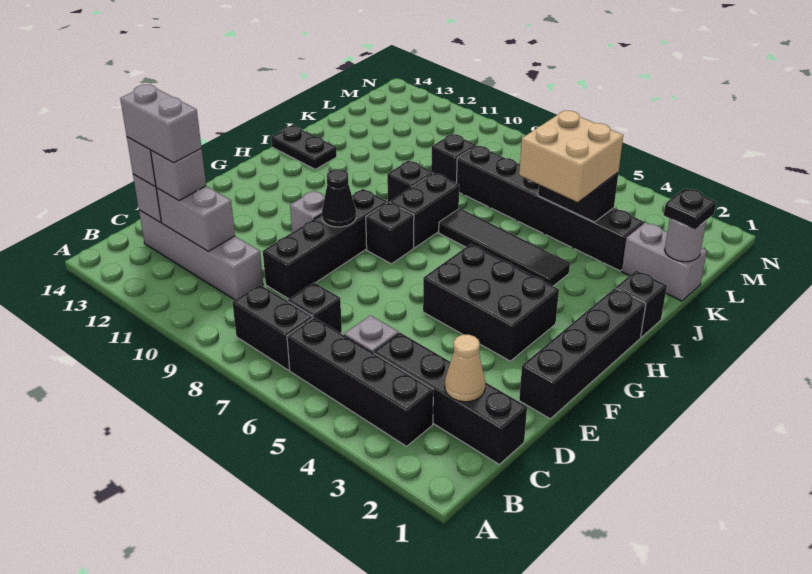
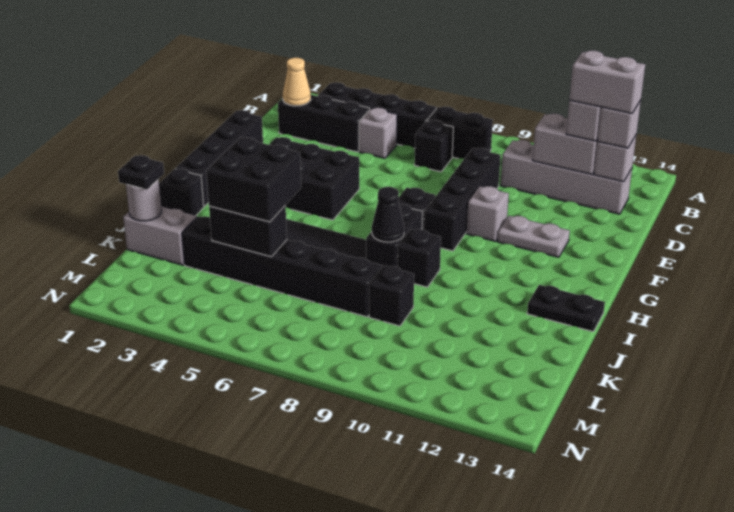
black brick C1:C4 level 1 -> black brick C2:C4 level 1
black cone F9 level 2 -> black cone I8 level 2
none -> grey plate F11:F12 level 1
tan brick J4:K5 level 3 -> black brick J4:K5 level 3

